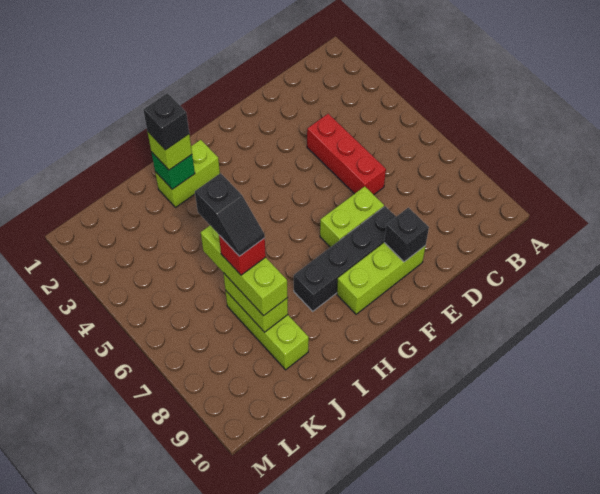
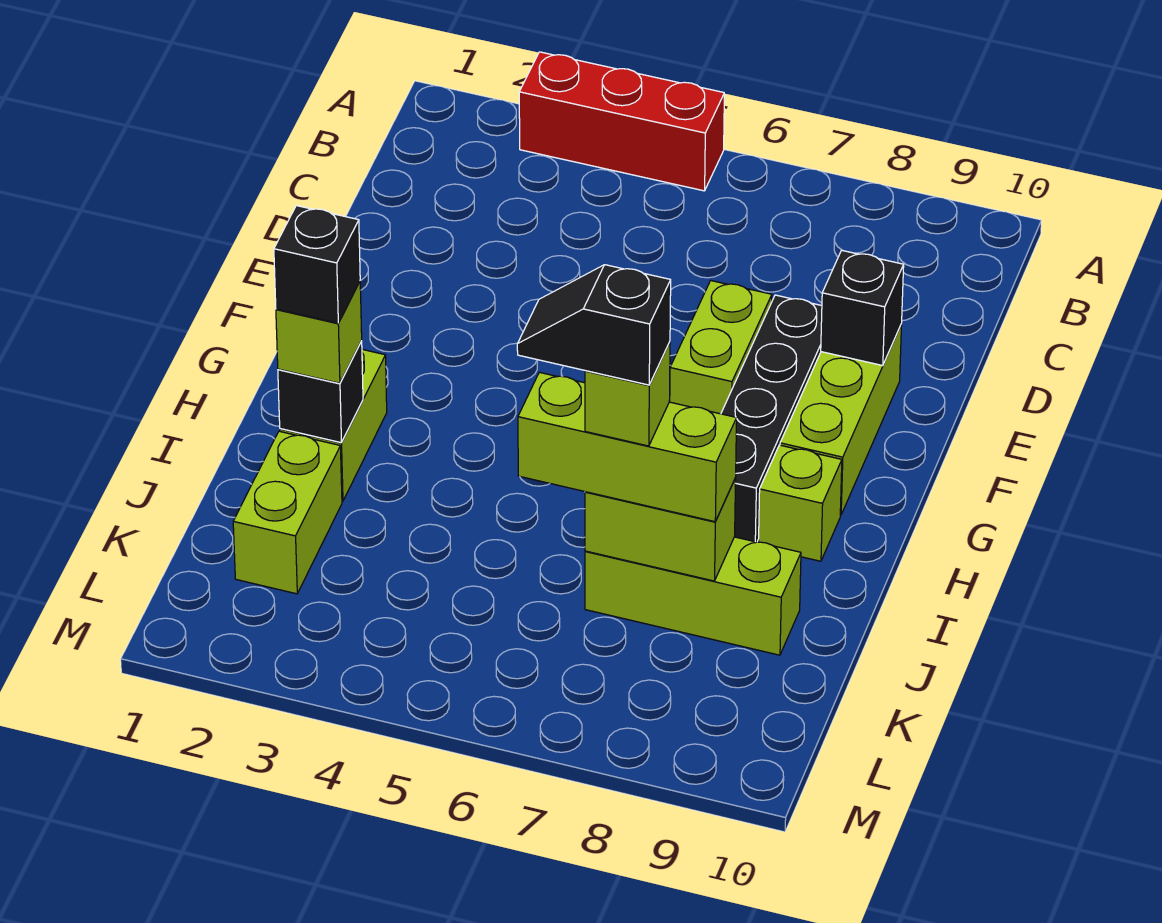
red brick D4:D6 level 1 -> red brick A3:A5 level 1
none -> lime brick H9 level 1
green brick I2 level 2 -> black brick I2 level 2
none -> lime brick J2:K2 level 1
black slope J6:J7 level 5 top 6 -> black slope J6:J7 level 5 top 7
red brick J7 level 4 -> lime brick J7 level 4

